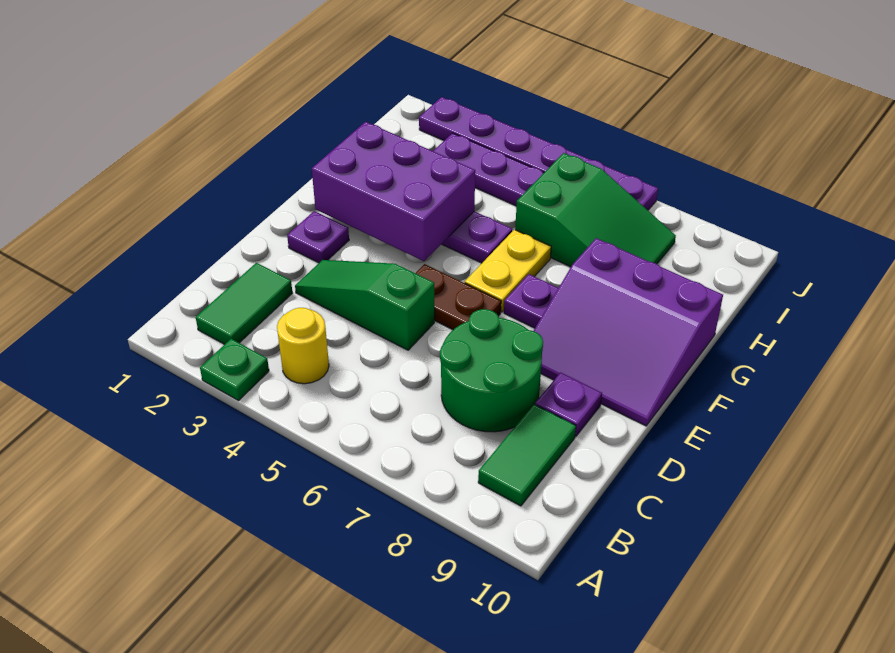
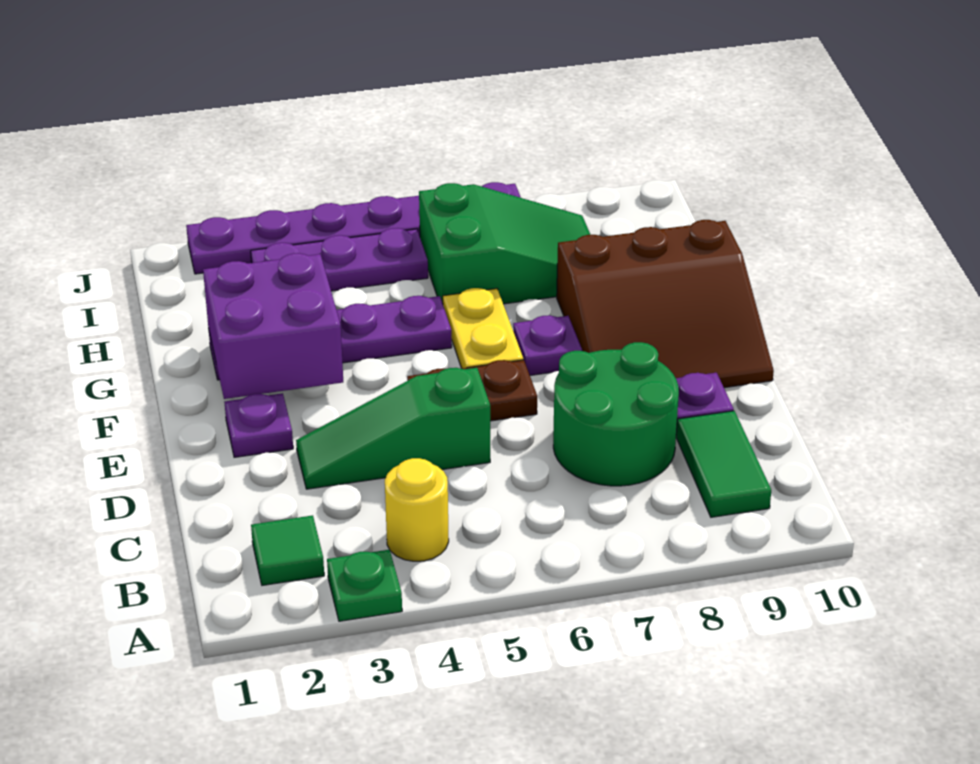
green tile B2:C2 level 1 -> green tile B2 level 1
purple slope E8:G10 level 1 top G -> brown slope E8:G10 level 1 top G
purple brick F2:G4 level 2 -> purple brick F2:G3 level 2

